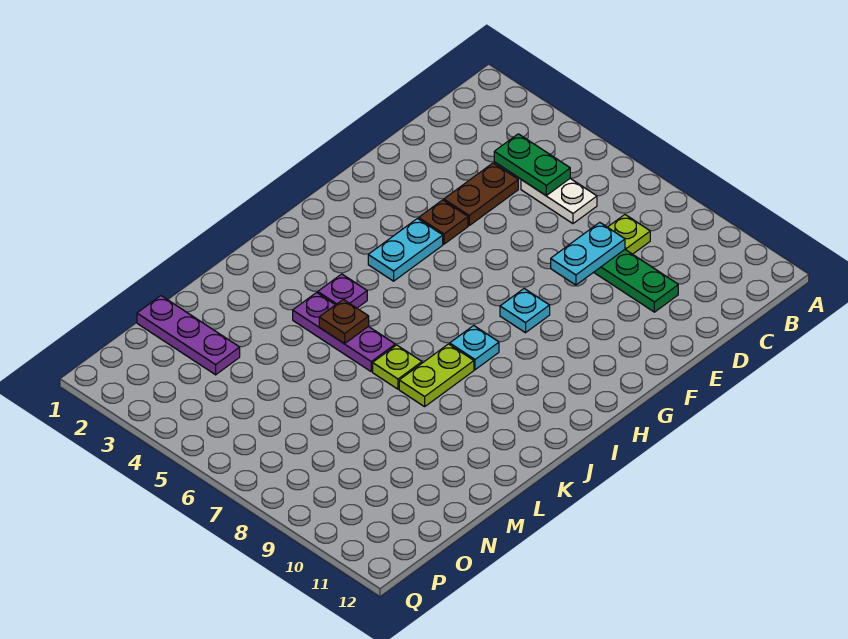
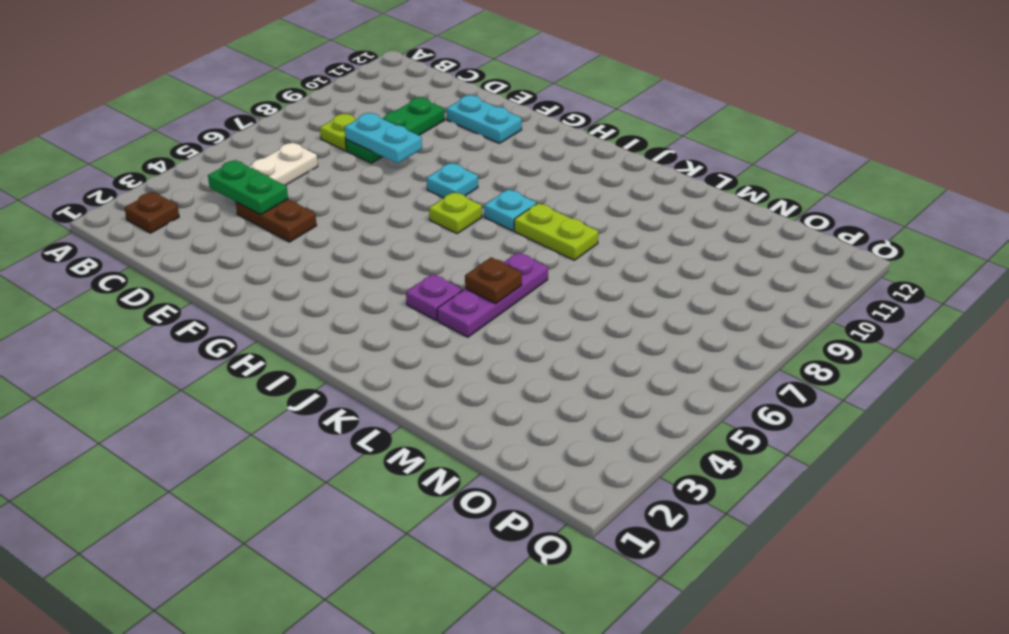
green plate C4:C5 level 2 -> green plate C4:D4 level 2
brown plate F4 level 1 -> brown plate B2 level 1
cyan plate G4:H4 level 1 -> cyan plate E11:F11 level 1
lime plate K7 level 1 -> lime plate H7 level 1
purple plate N1:N3 level 1 -> none

